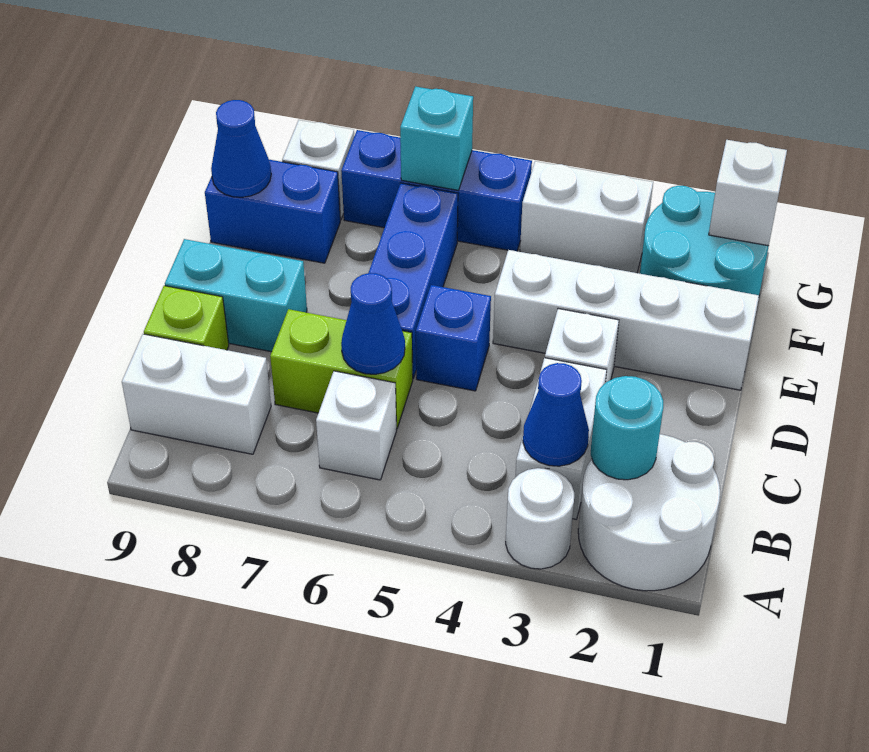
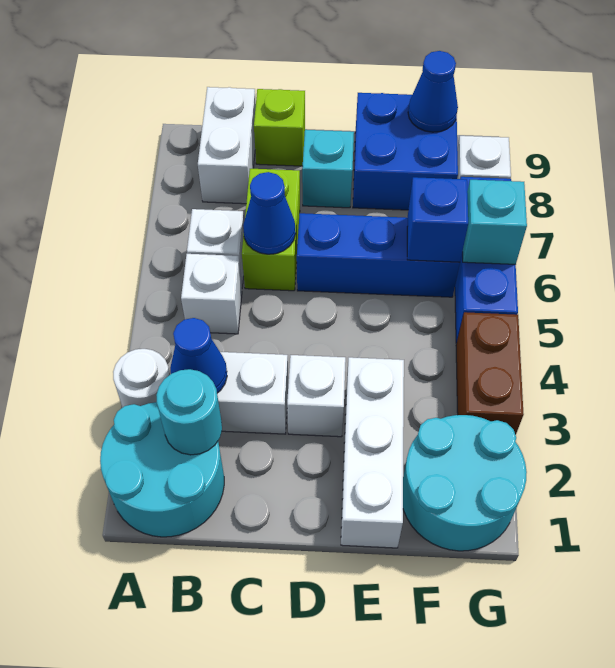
white round brick A1:B2 level 1 -> cyan round brick A1:B2 level 1
blue brick D5 level 1 -> blue brick F6 level 2
cyan brick D8:D9 level 1 -> cyan brick D8 level 1
white brick E1:E4 level 1 -> white brick E1:E3 level 1
blue brick F8:F9 level 1 -> blue brick E8:F9 level 1
white brick G1 level 2 -> white brick B5 level 1
white brick G3:G4 level 1 -> brown brick G3:G4 level 1

